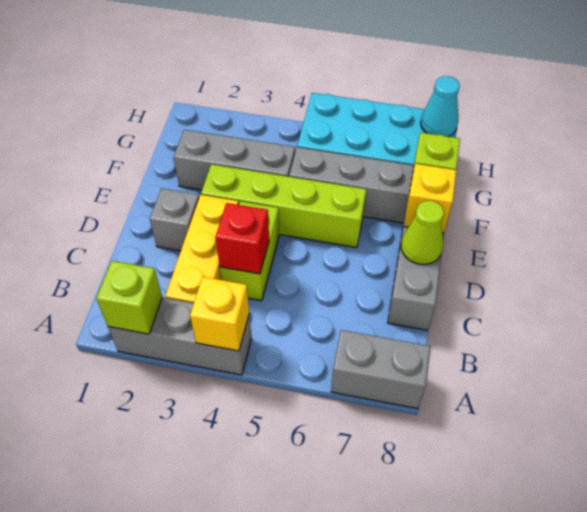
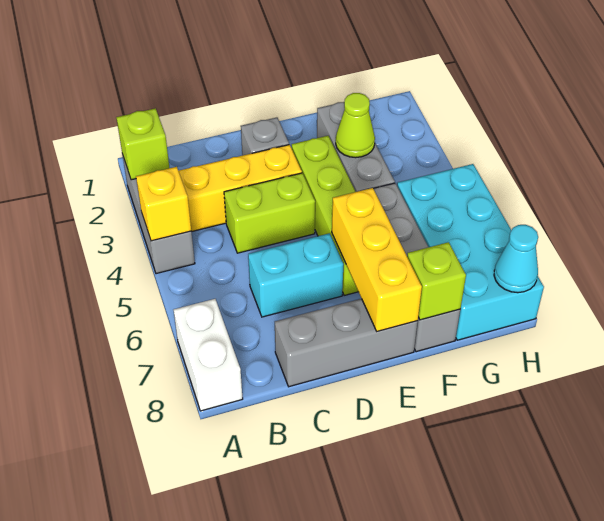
grey brick A7:A8 level 1 -> white brick A7:A8 level 1
red brick C4 level 2 -> none
none -> cyan brick C6:D6 level 1
lime cone D8 level 2 -> lime cone F3 level 2
yellow brick E8 level 2 -> yellow brick E6:E8 level 2

